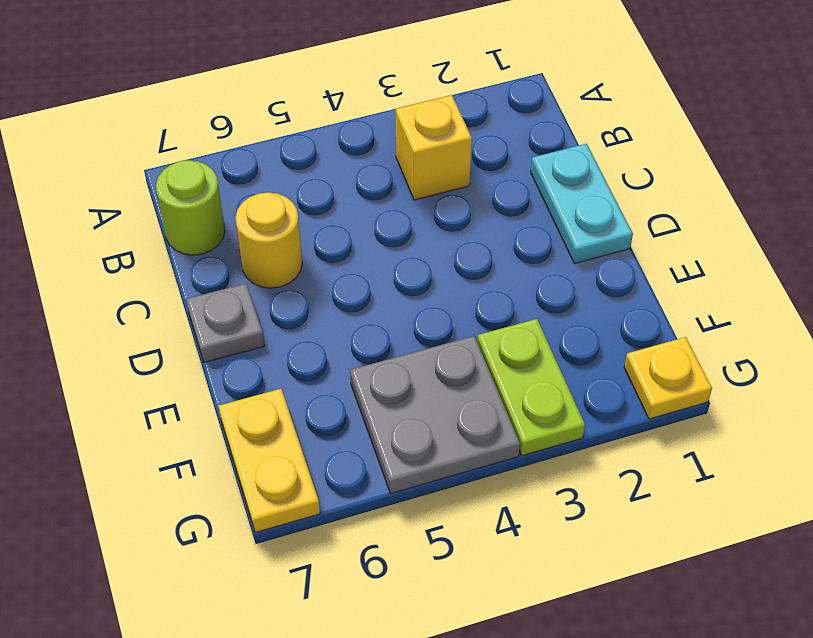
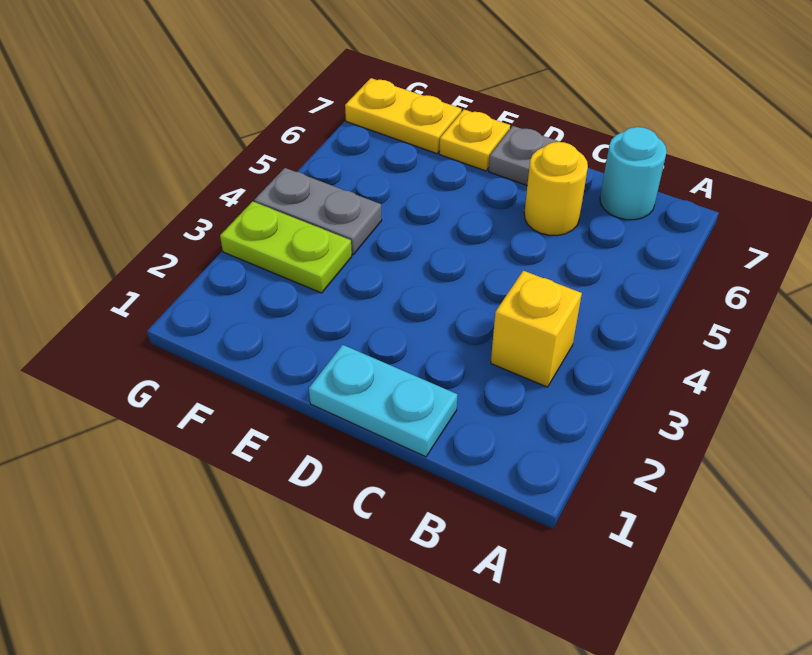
lime round brick B7 level 1 -> cyan round brick B7 level 1
grey plate F4:G5 level 1 -> grey plate F4:G4 level 1
yellow plate G1 level 1 -> yellow plate E7 level 1

